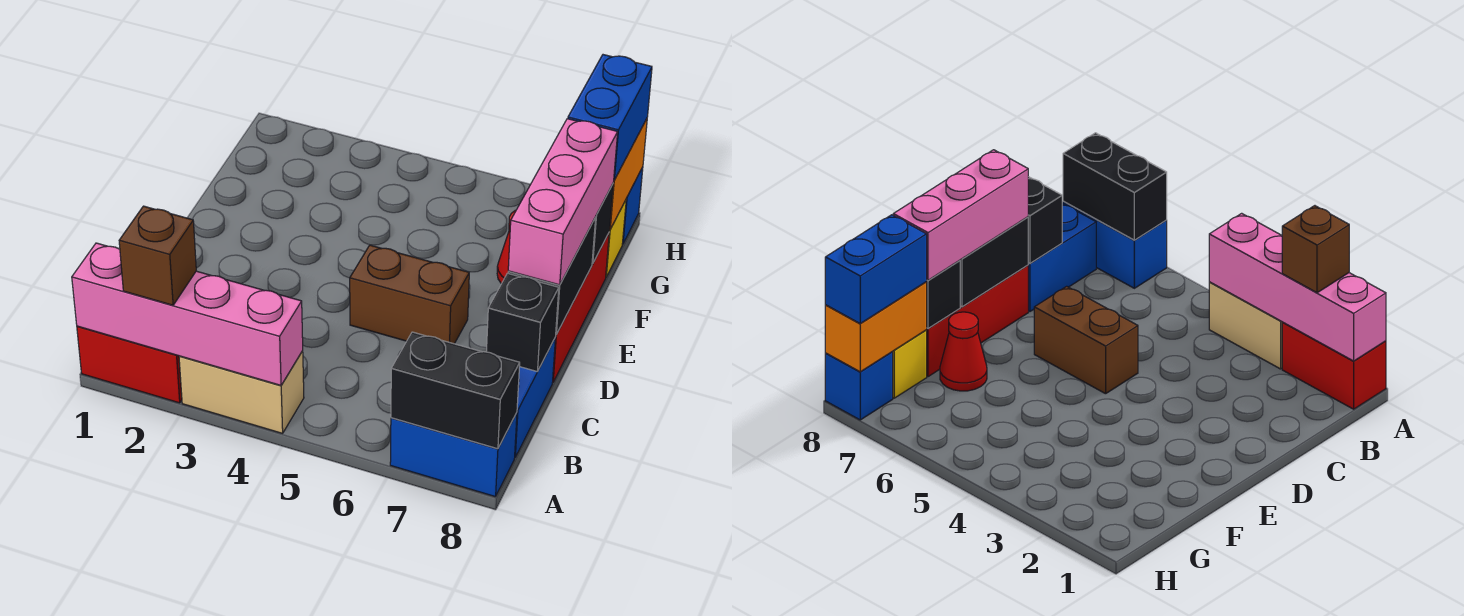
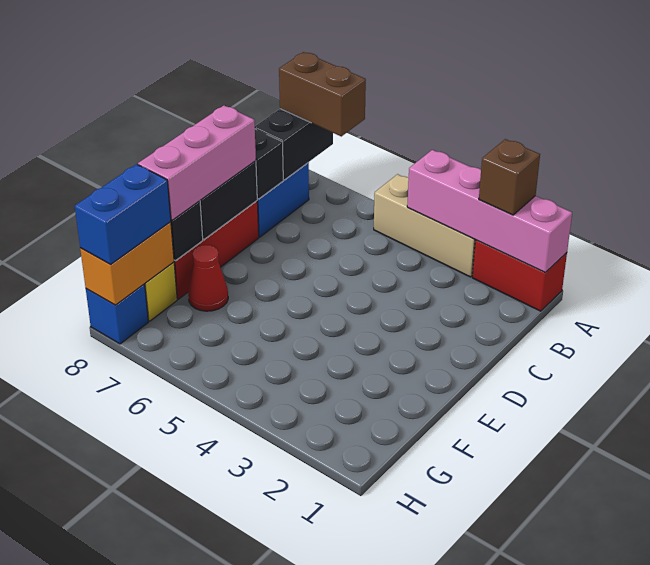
tan brick A3:A4 level 1 -> tan brick A3:A5 level 1
blue brick A7:A8 level 1 -> none
black brick A7:A8 level 2 -> black brick A8:B8 level 2
brown brick D5:D6 level 1 -> brown brick A7:A8 level 3

